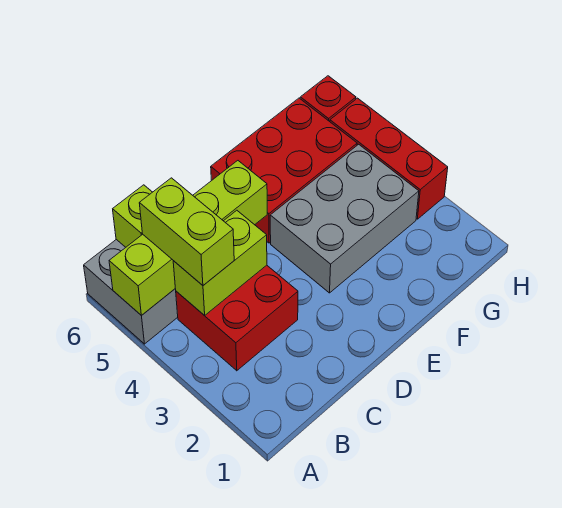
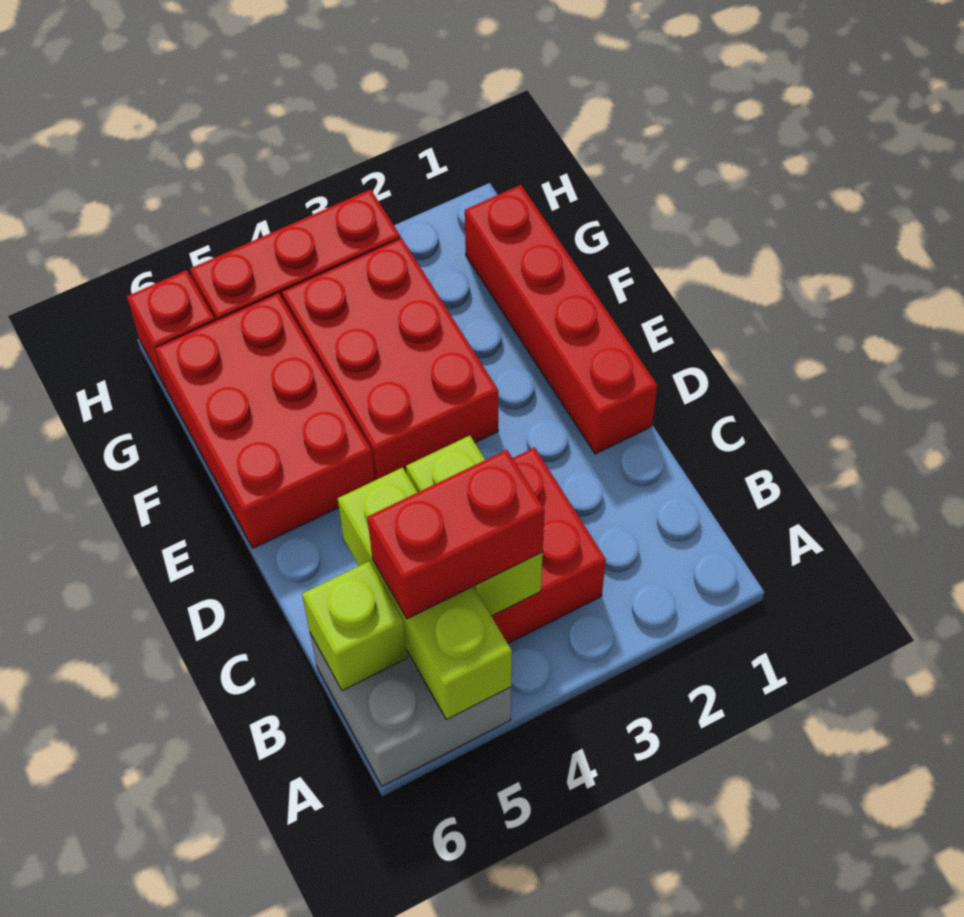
lime brick A5:D5 level 2 -> lime brick A5:C5 level 2
lime brick B4:B5 level 3 -> red brick B4:B5 level 3
none -> red brick D1:G1 level 1
grey brick E3:G4 level 1 -> red brick E3:G4 level 1

